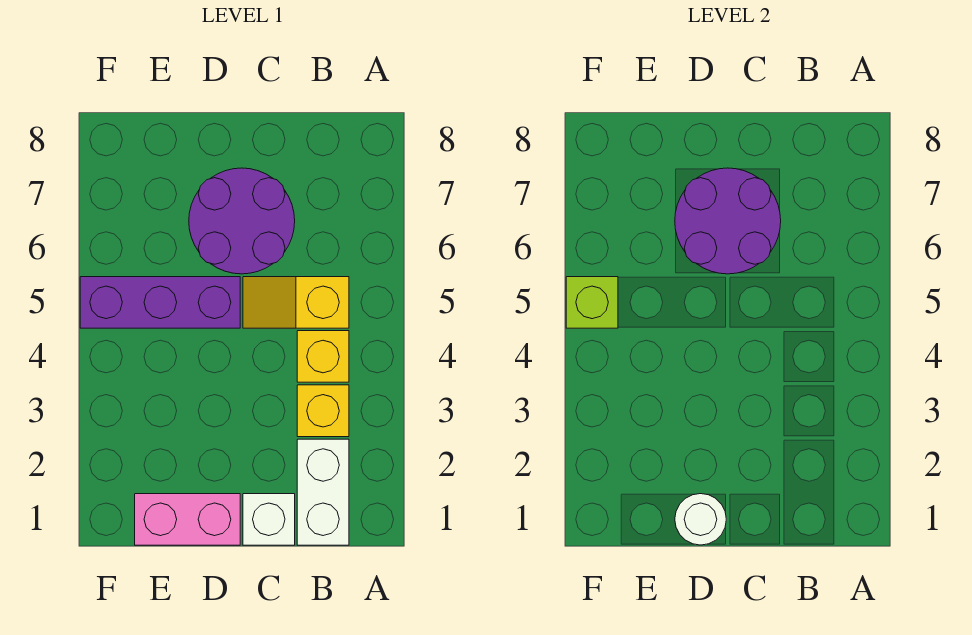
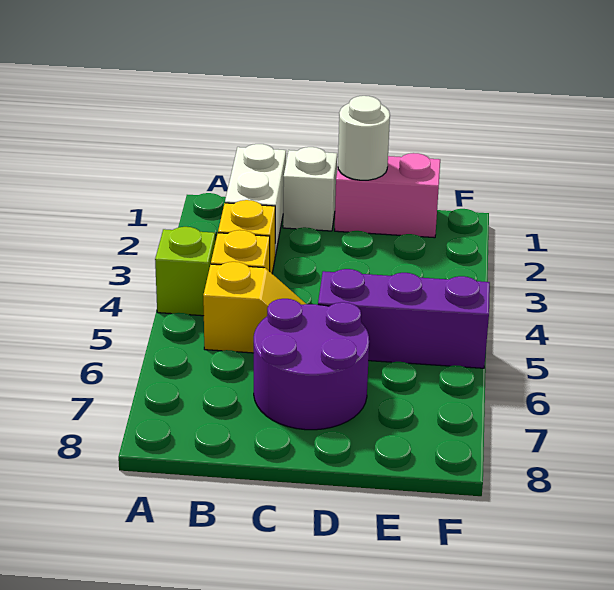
purple round brick C6:D7 level 2 -> none
lime brick F5 level 2 -> lime brick A4 level 1

